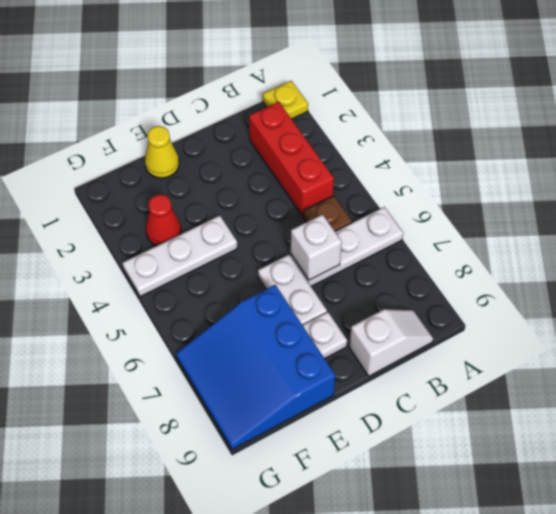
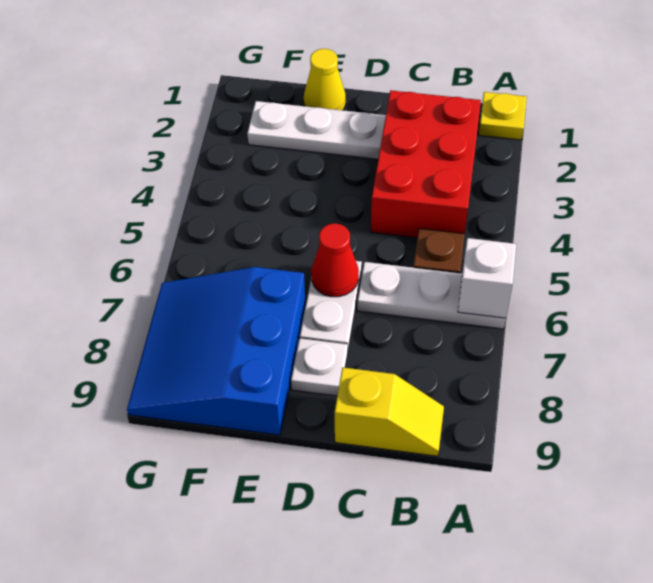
red brick B2:B4 level 1 -> red brick B2:C4 level 1
white slope B9:C9 level 1 top C -> yellow slope B9:C9 level 1 top C
white brick C6 level 2 -> white brick A6 level 2
white plate E4:G4 level 1 -> white plate D2:F2 level 1
red cone F3 level 1 -> red cone D6 level 2

